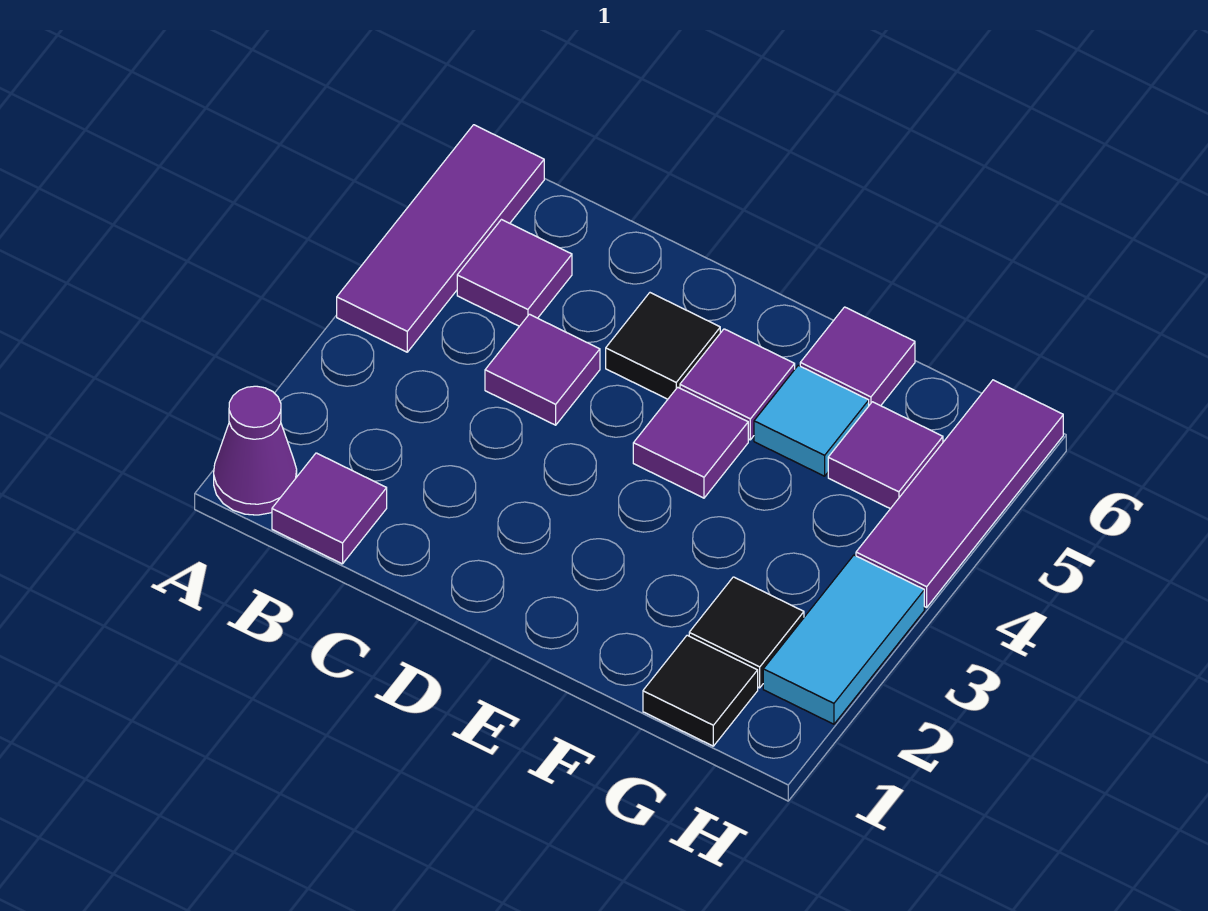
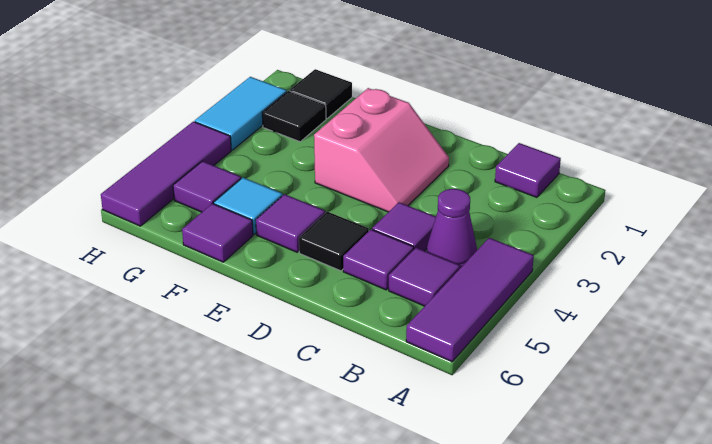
purple cone A1 level 1 -> purple cone B4 level 1
none -> pink slope D2:E3 level 1 top E
purple tile E4 level 1 -> purple tile C5 level 1

